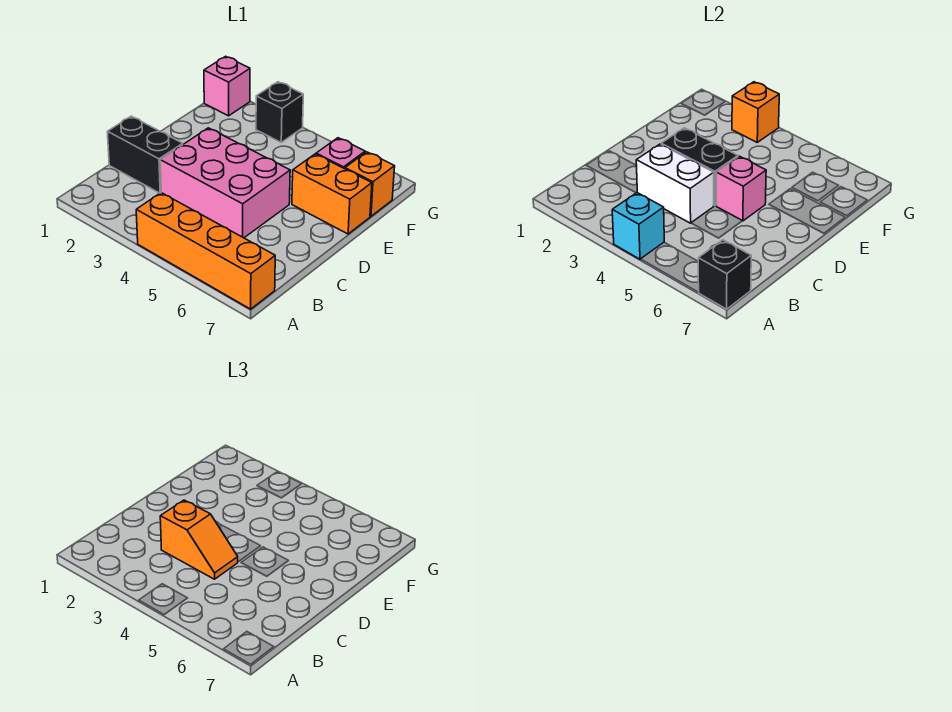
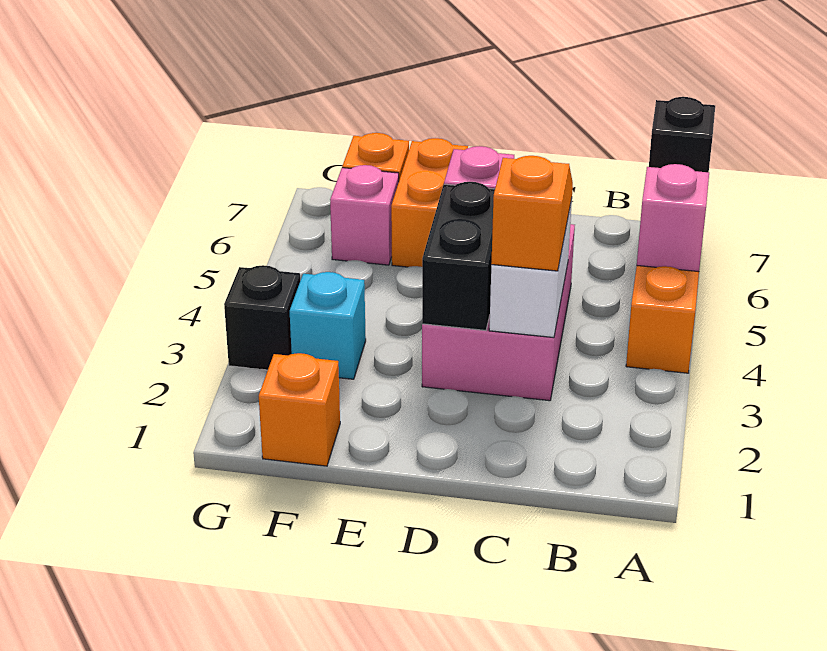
cyan brick A4 level 2 -> cyan brick F3 level 1
black brick C1:C2 level 1 -> none
pink brick G1 level 1 -> pink brick A5 level 2
orange brick G3 level 2 -> orange brick F1 level 1

